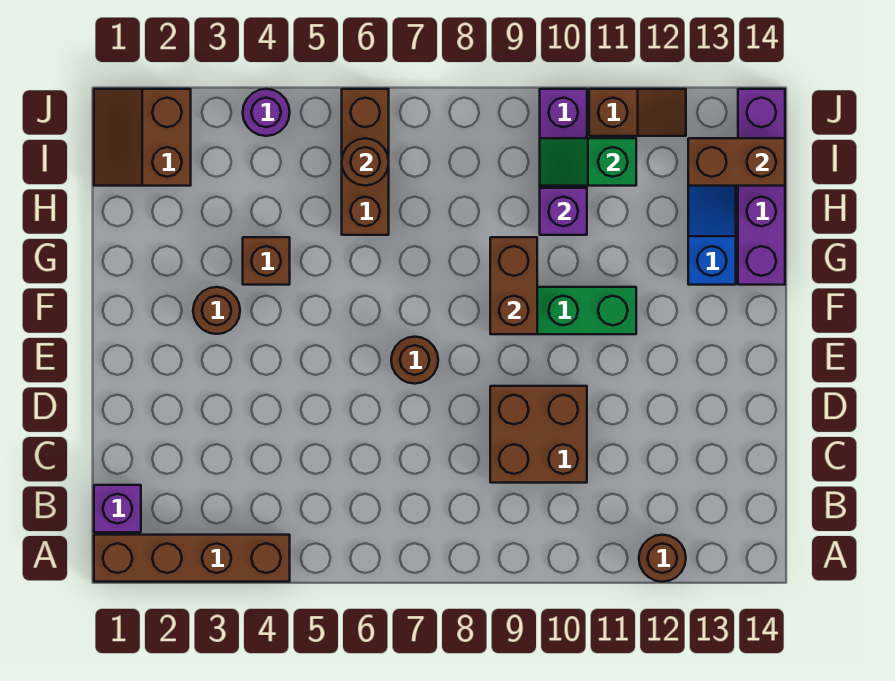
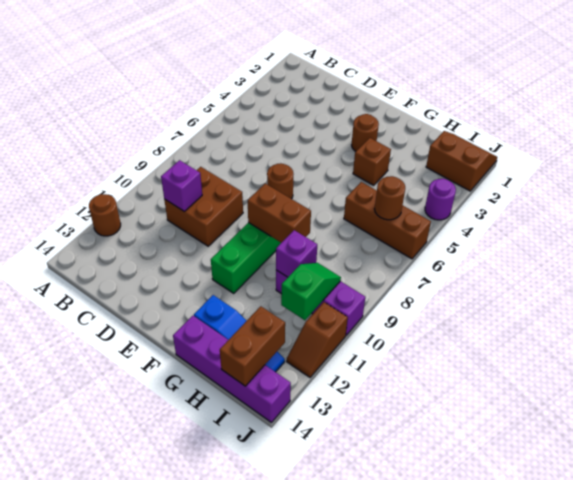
brown brick A1:A4 level 1 -> none
purple brick B1 level 1 -> purple brick C10 level 2

